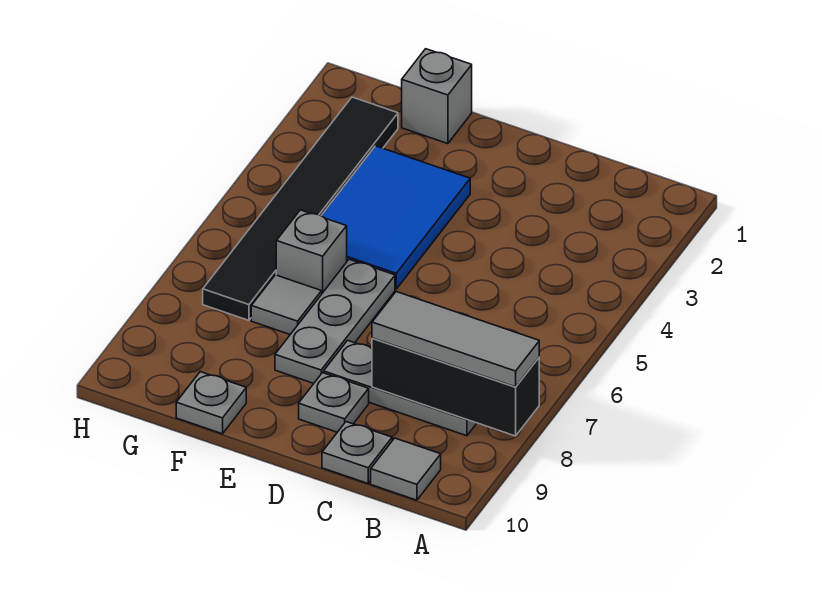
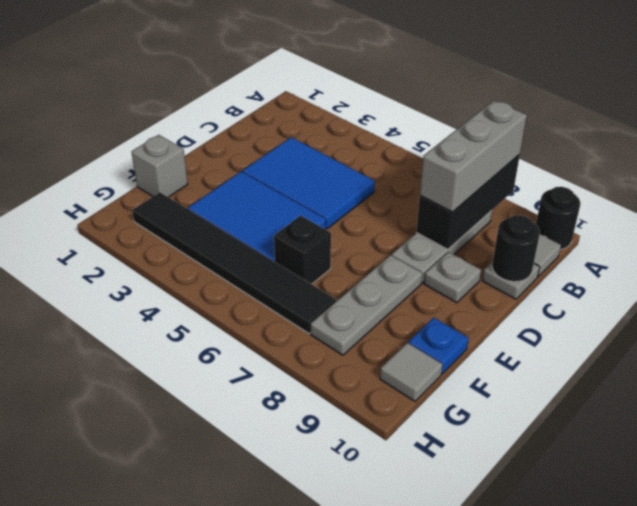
grey tile A8:C8 level 3 -> grey brick A8:C8 level 3
none -> black round brick A10 level 1
none -> blue tile C3:D5 level 1
none -> black round brick C10 level 2
grey plate E6:E8 level 1 -> grey plate E8:G8 level 1
grey brick F6 level 1 -> black brick F6 level 1
grey tile F7 level 1 -> grey tile G10 level 1
grey plate F10 level 1 -> blue plate F10 level 1

